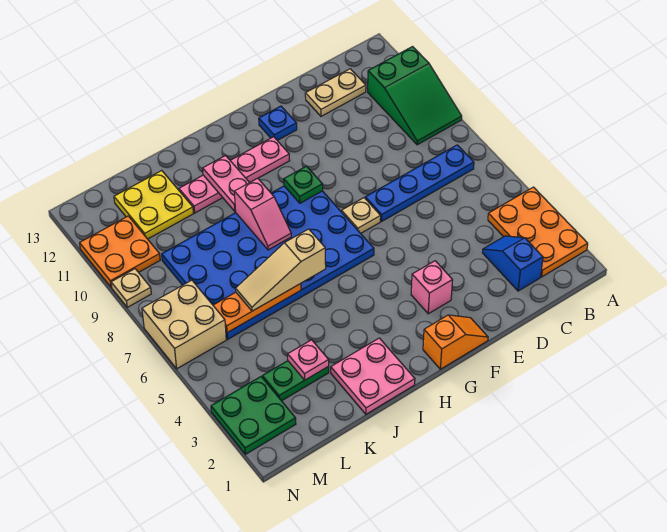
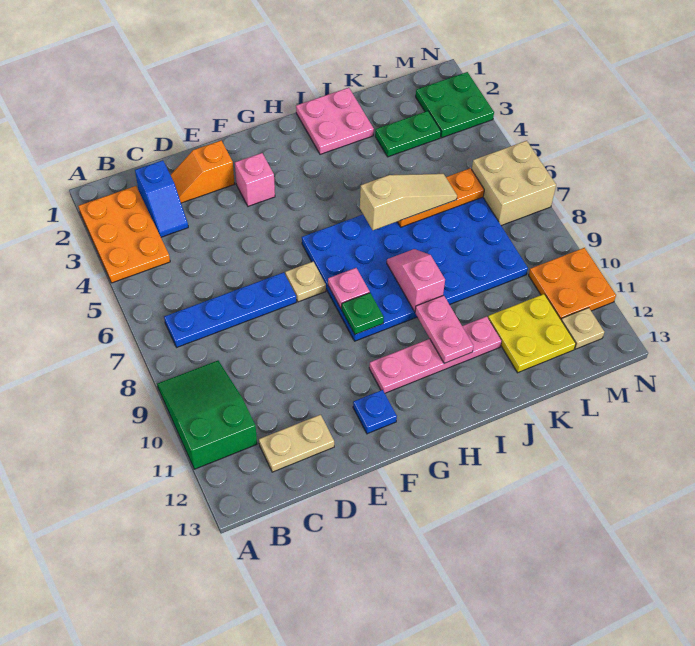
orange slope F1:G1 level 1 top G -> orange slope D2:E2 level 1 top E
pink plate K3 level 2 -> pink plate G8 level 2
tan plate N9 level 1 -> tan plate M12 level 1

